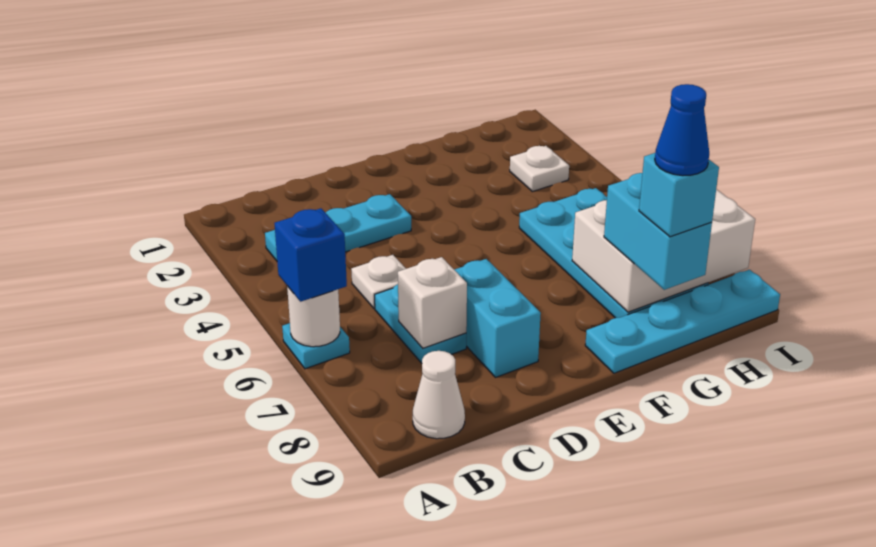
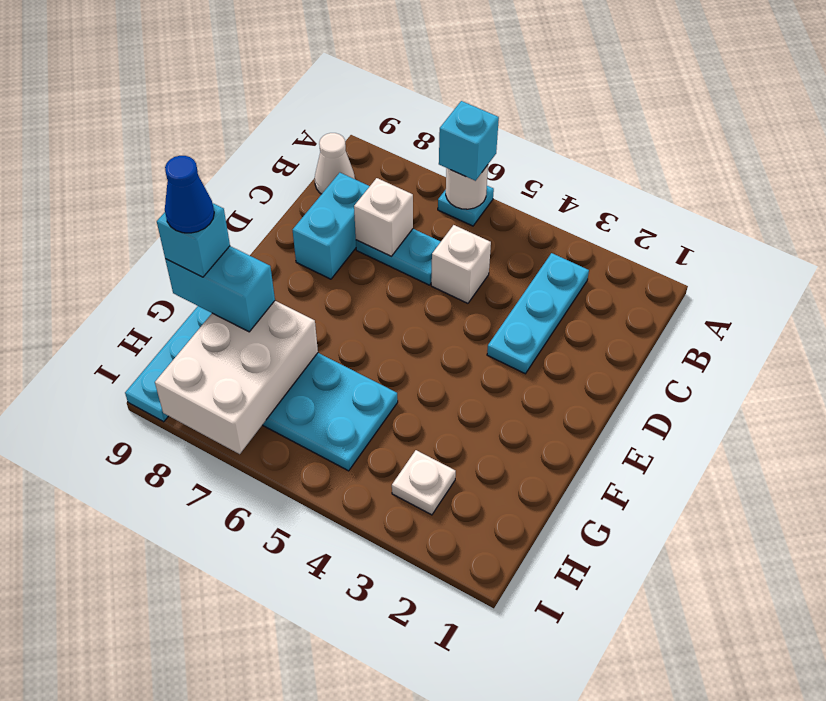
blue brick A6 level 3 -> cyan brick A6 level 3
white plate C5 level 1 -> white brick C5 level 1
cyan brick D7:D8 level 1 -> cyan brick C8:D8 level 1

